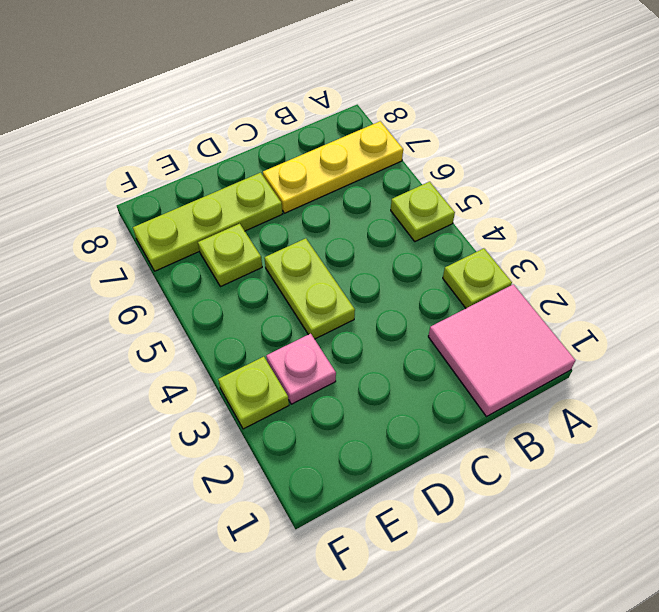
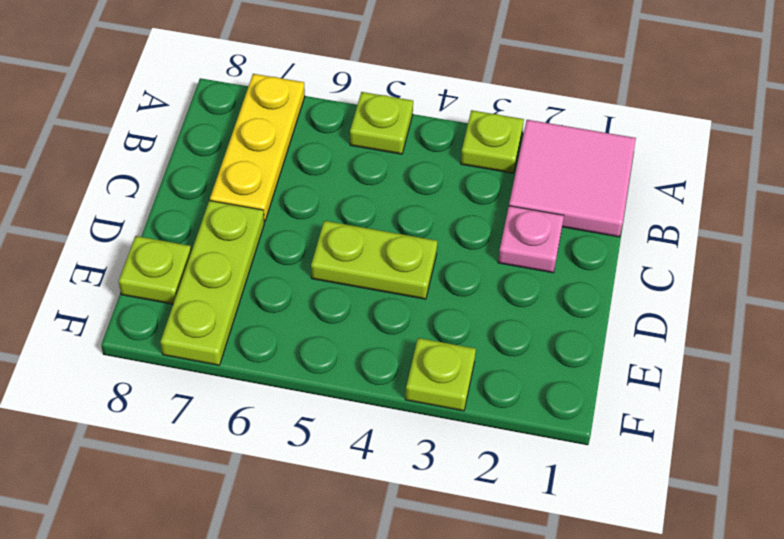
pink plate E3 level 1 -> pink plate C2 level 1
lime plate E6 level 1 -> lime plate E8 level 1

